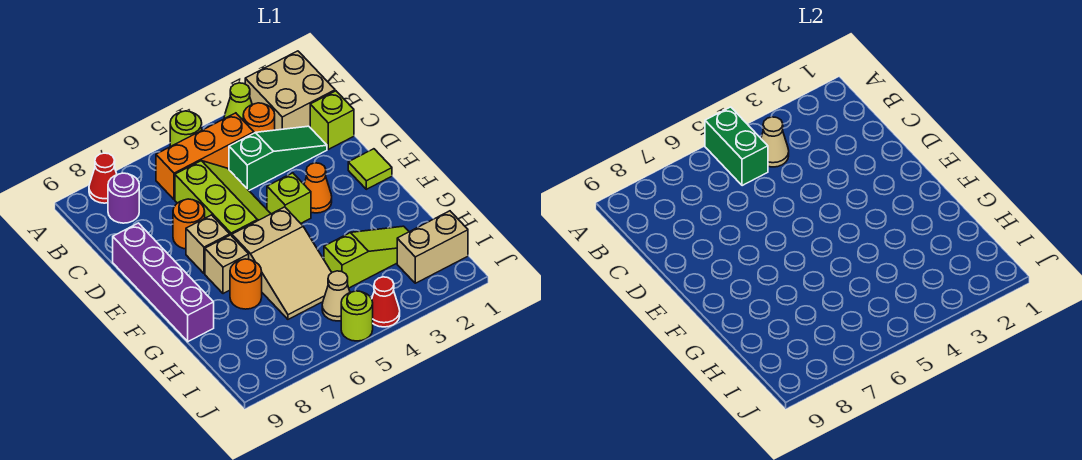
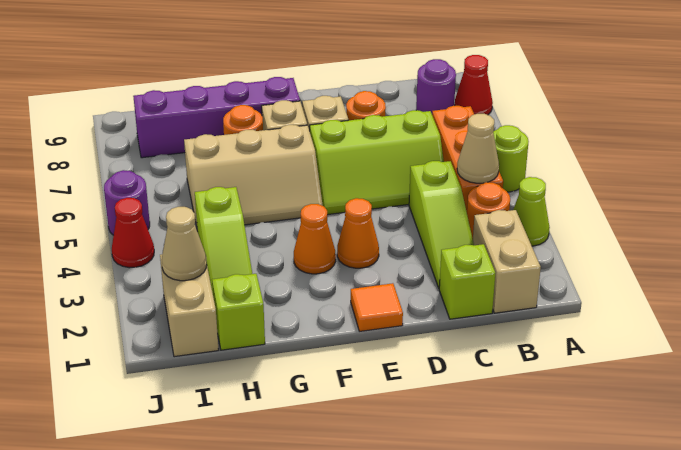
tan brick A1:B2 level 1 -> tan brick B1:B2 level 1
green brick A5:B5 level 2 -> none
green slope C2:C4 level 1 top 4 -> lime slope C2:C4 level 1 top 4
purple brick D9:G9 level 1 -> purple brick F8:I8 level 1
lime tile E1 level 1 -> orange tile E1 level 1
lime brick E4 level 1 -> lime brick H1 level 1
none -> orange cone F3 level 1
tan slope F5:H6 level 1 top F -> tan slope F5:H6 level 1 top 6
tan cone I5 level 1 -> tan cone I2 level 2
lime round brick J5 level 1 -> purple round brick J5 level 1

